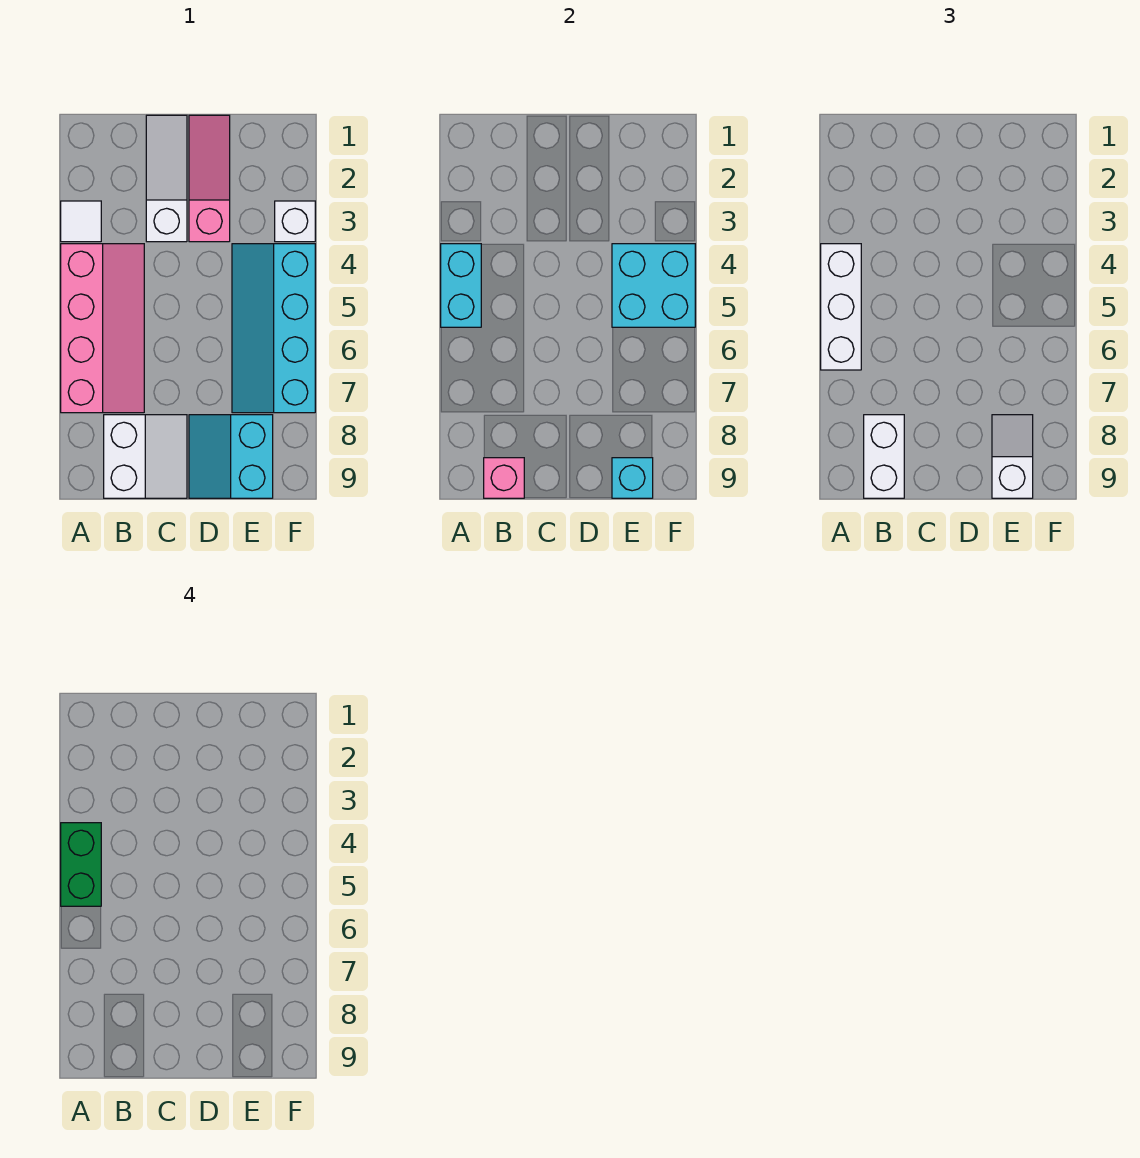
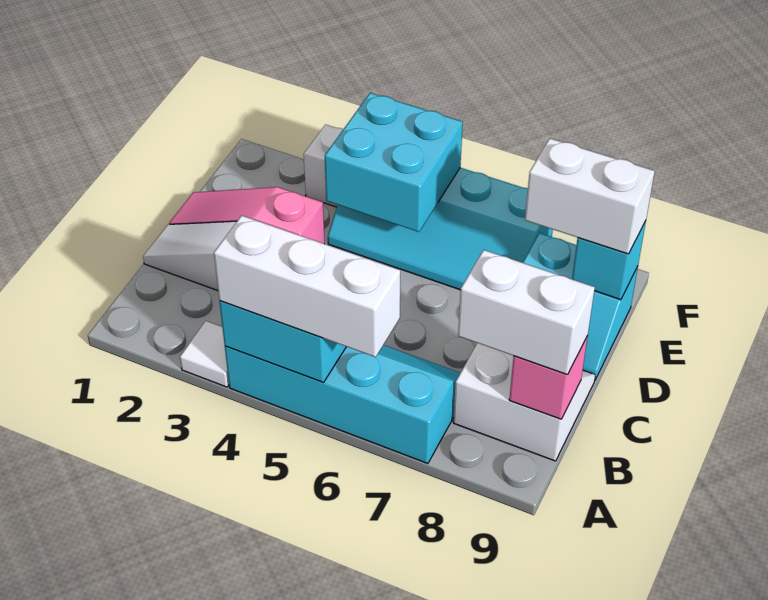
pink slope A4:B7 level 1 top A -> cyan slope A4:B7 level 1 top A
green brick A4:A5 level 4 -> none
white slope E8:E9 level 3 top 9 -> white brick E8:E9 level 3

